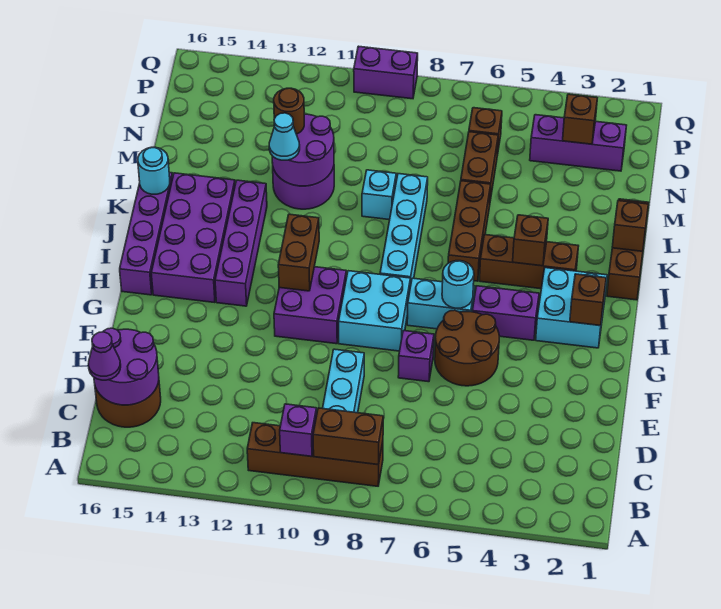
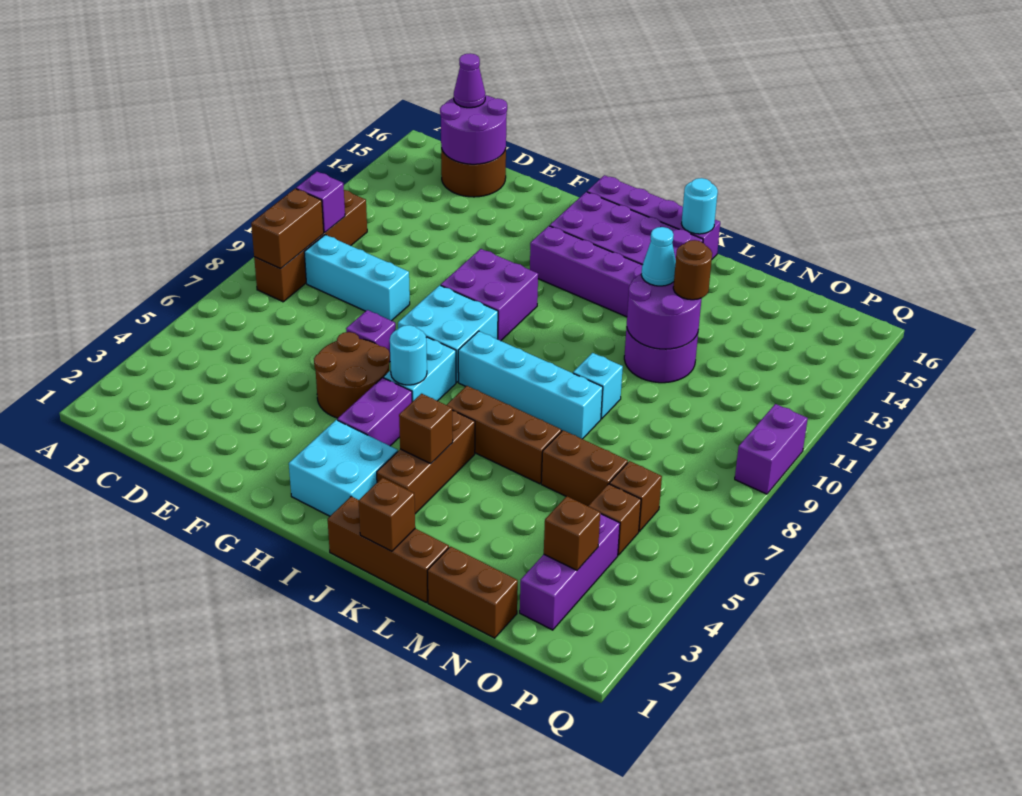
brown brick H2 level 2 -> brown brick O5 level 1
brown brick H11:I11 level 2 -> brown brick M1:N1 level 1

